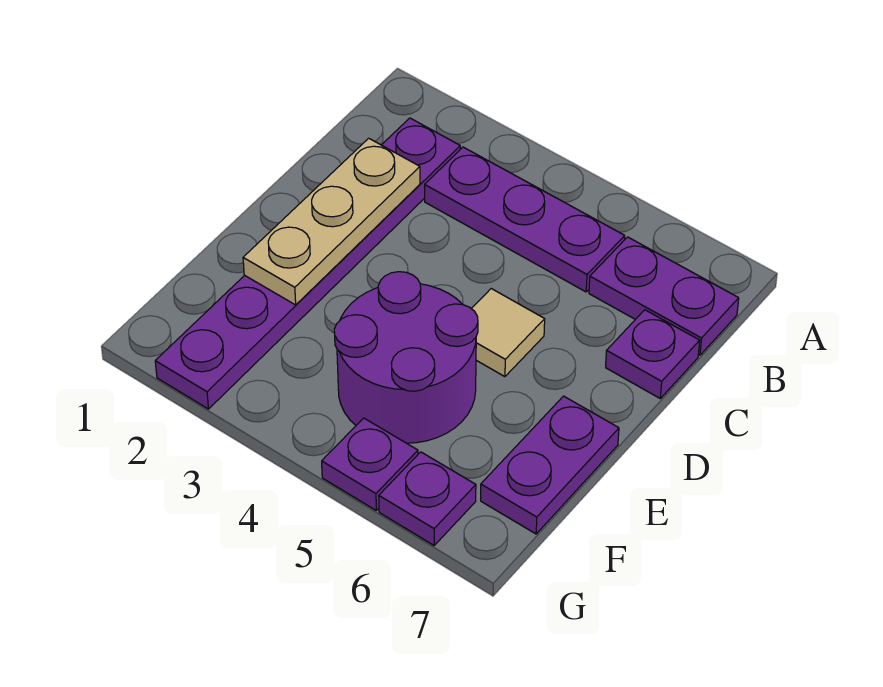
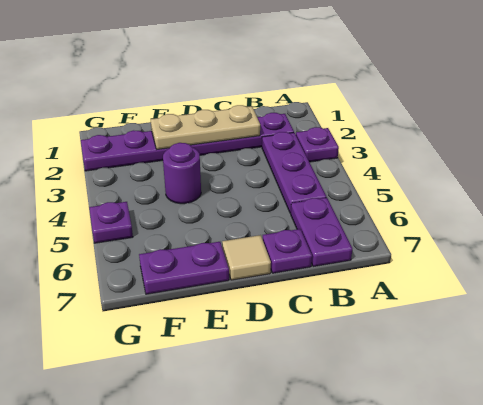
tan tile D5 level 1 -> tan tile D7 level 1
purple round brick E4:F5 level 1 -> purple round brick E4 level 1
purple plate G6 level 1 -> purple plate A3 level 1

